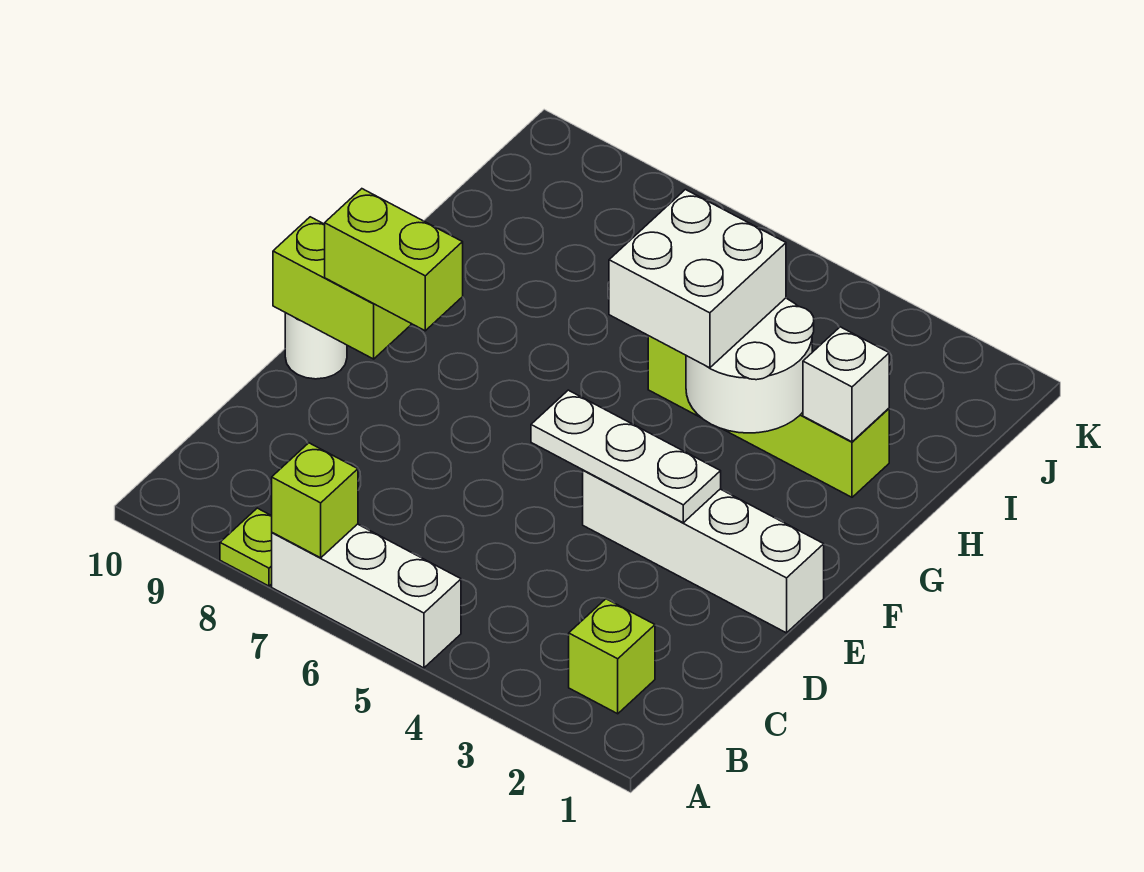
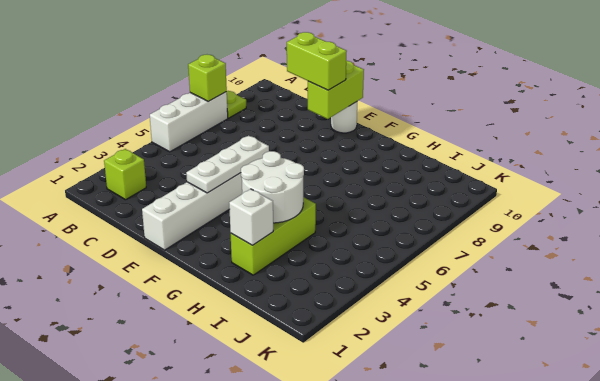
lime brick E8:E9 level 3 -> lime brick D9:E9 level 3
white brick G4:H5 level 3 -> none
lime brick H2:H5 level 1 -> lime brick H2:H4 level 1

